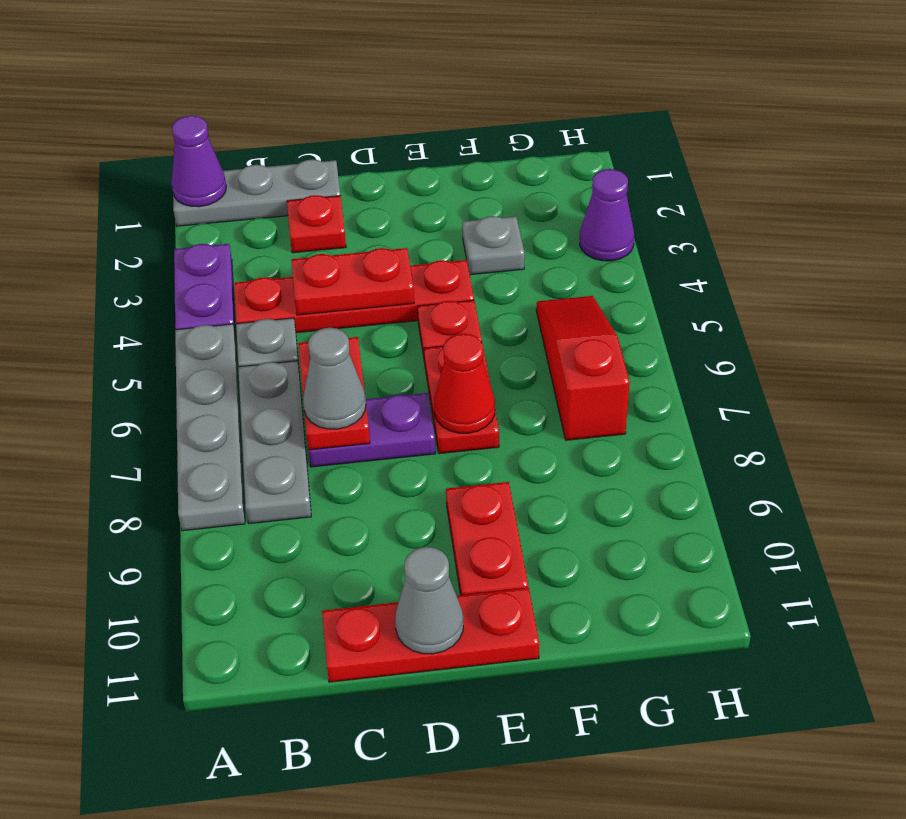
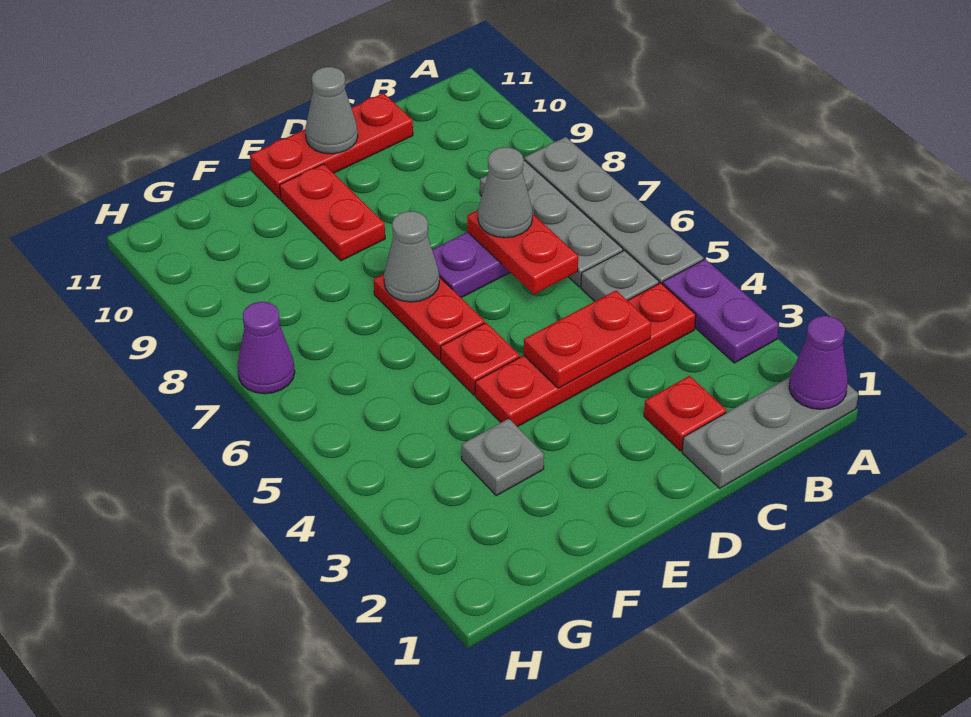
red cone E7 level 2 -> grey cone E7 level 2
red slope G5:G7 level 1 top 7 -> none
purple cone H3 level 1 -> purple cone H7 level 1

